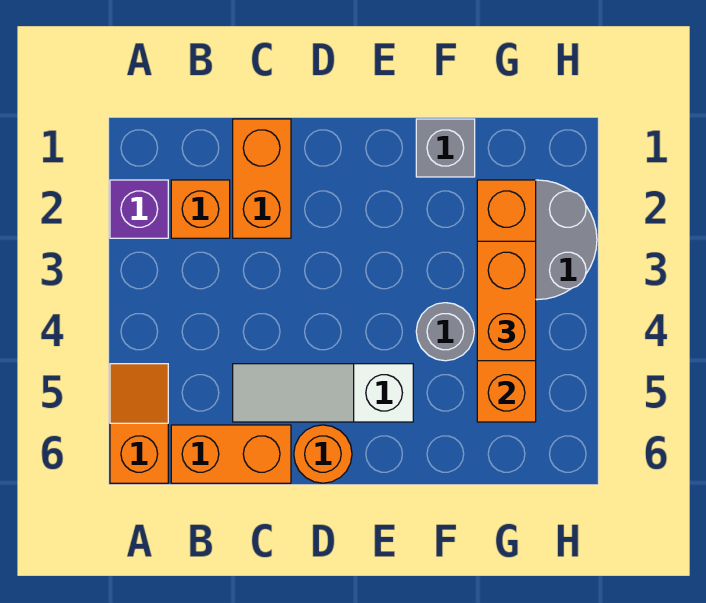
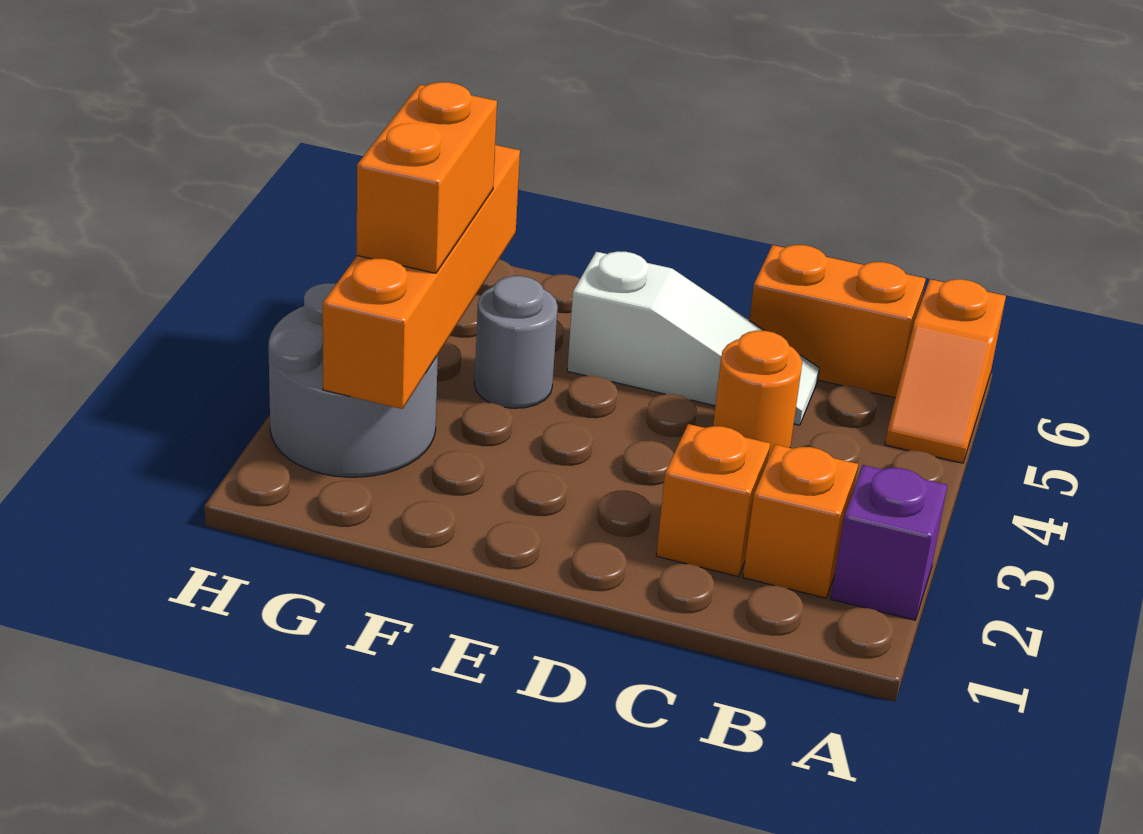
orange brick C1:C2 level 1 -> orange brick C2 level 1
orange round brick D6 level 1 -> orange round brick C4 level 1
grey brick F1 level 1 -> none

